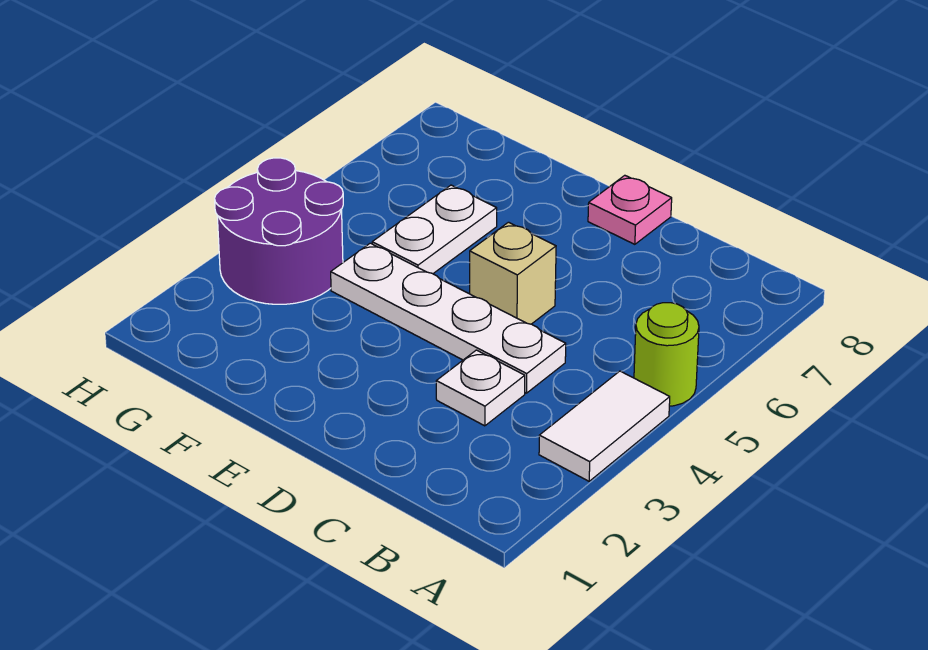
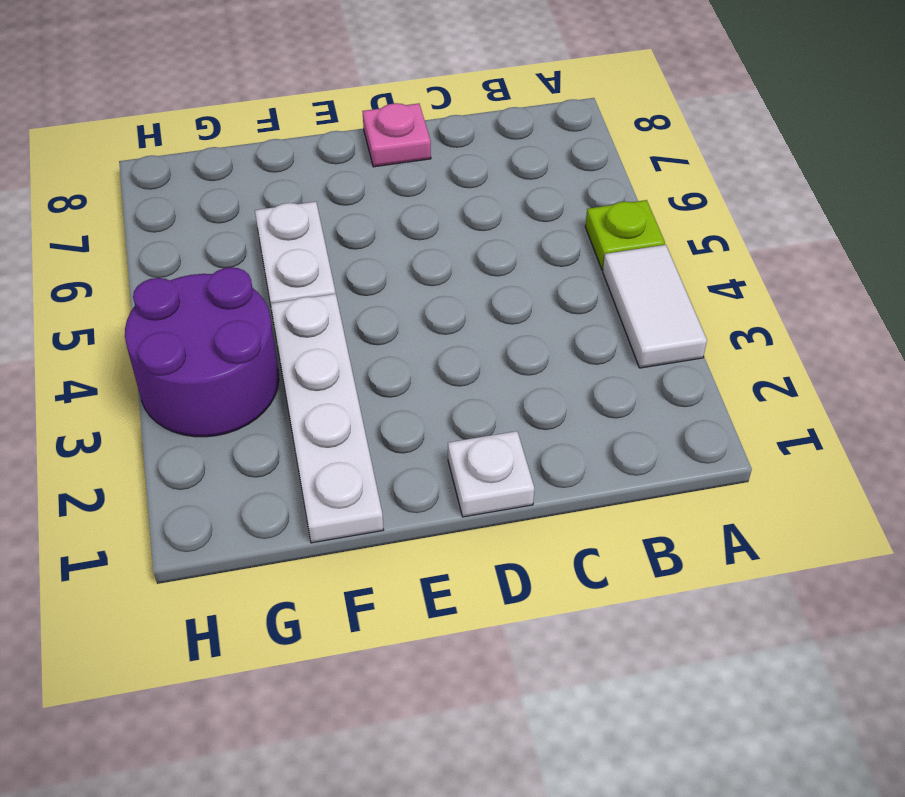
lime round brick A5 level 1 -> lime plate A5 level 1
white plate C3 level 1 -> white plate D1 level 1
white plate C4:F4 level 1 -> white plate F1:F4 level 1
tan brick D5 level 1 -> none

